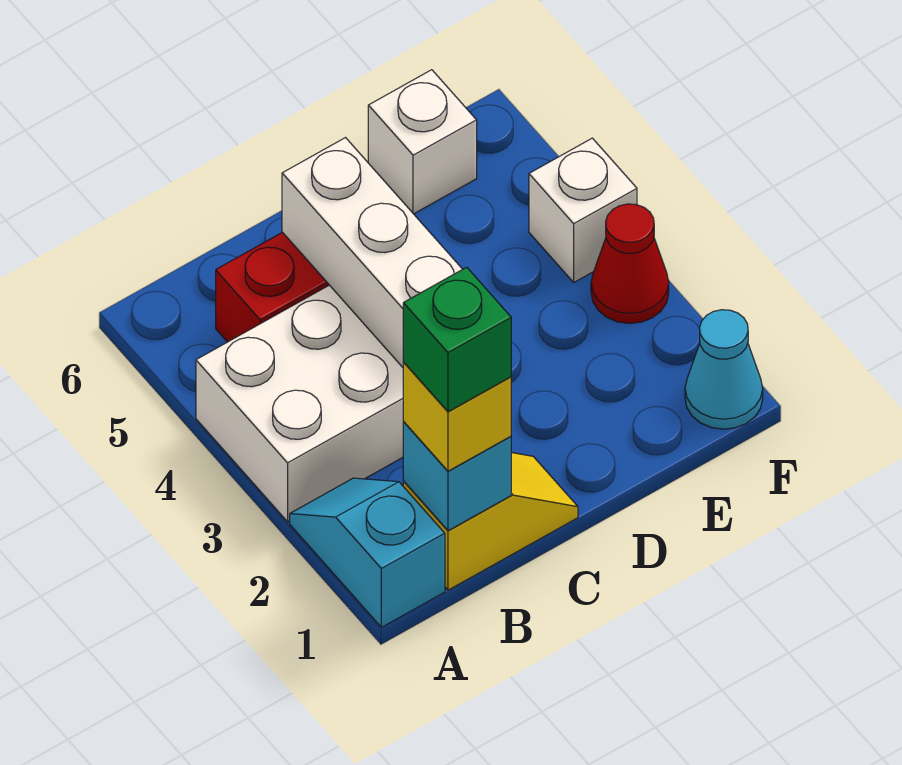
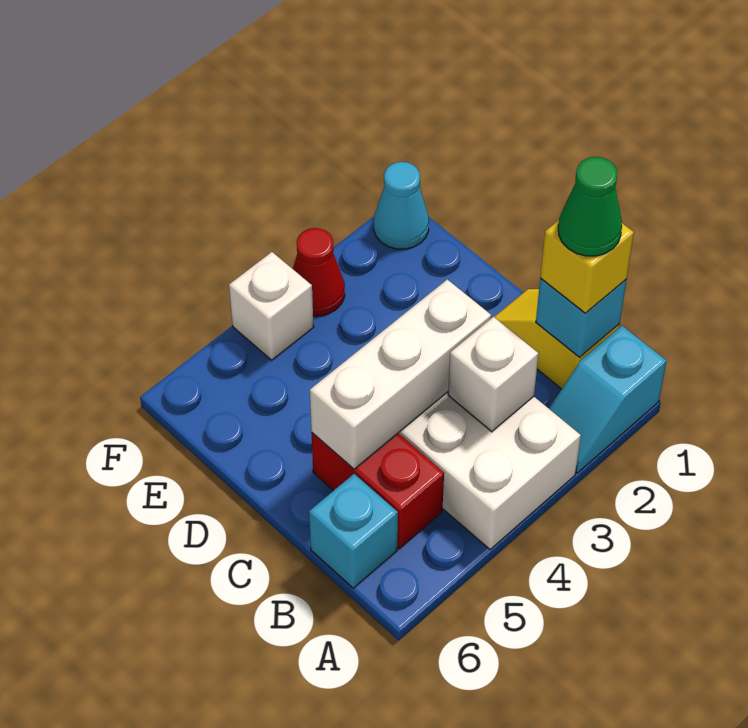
green brick B1 level 4 -> green cone B1 level 4
none -> cyan brick B6 level 1
white brick E6 level 1 -> white brick B3 level 2

